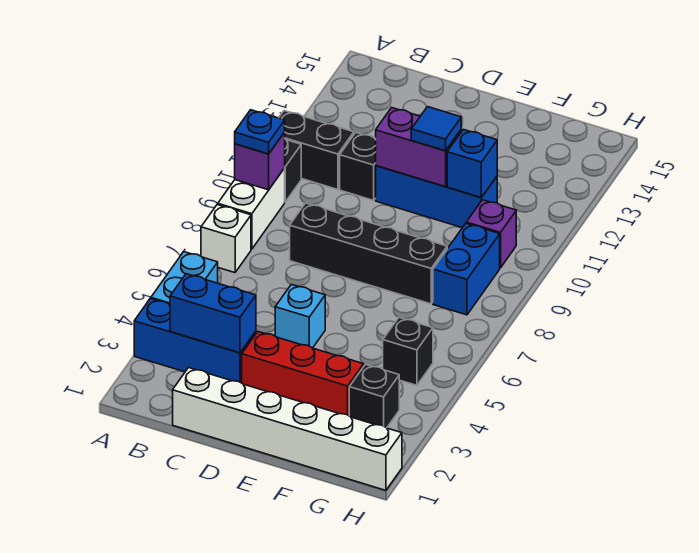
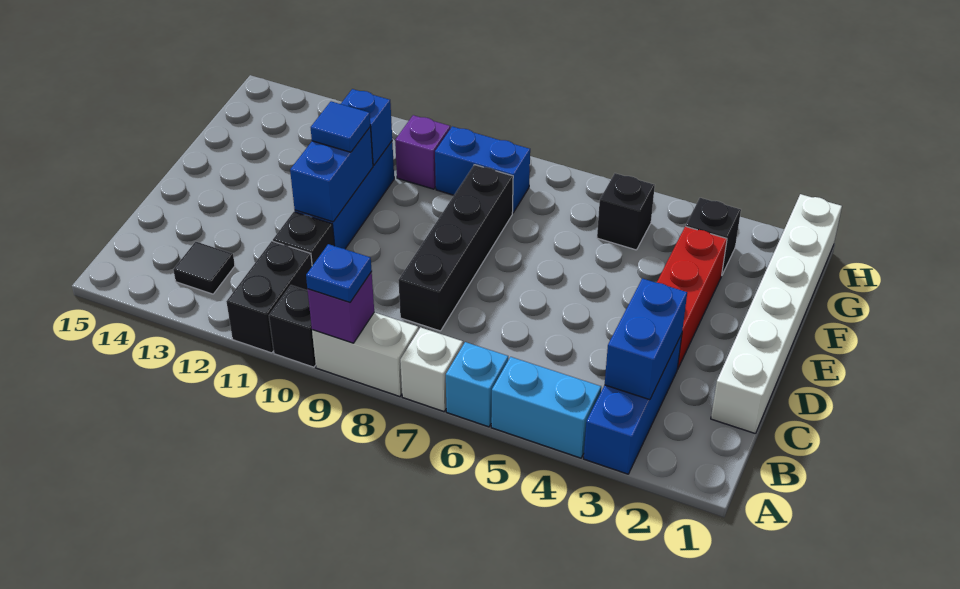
none -> black tile B13 level 1
cyan brick D5 level 1 -> cyan brick A6 level 1
purple brick D11:E11 level 2 -> blue brick D11:E11 level 2

